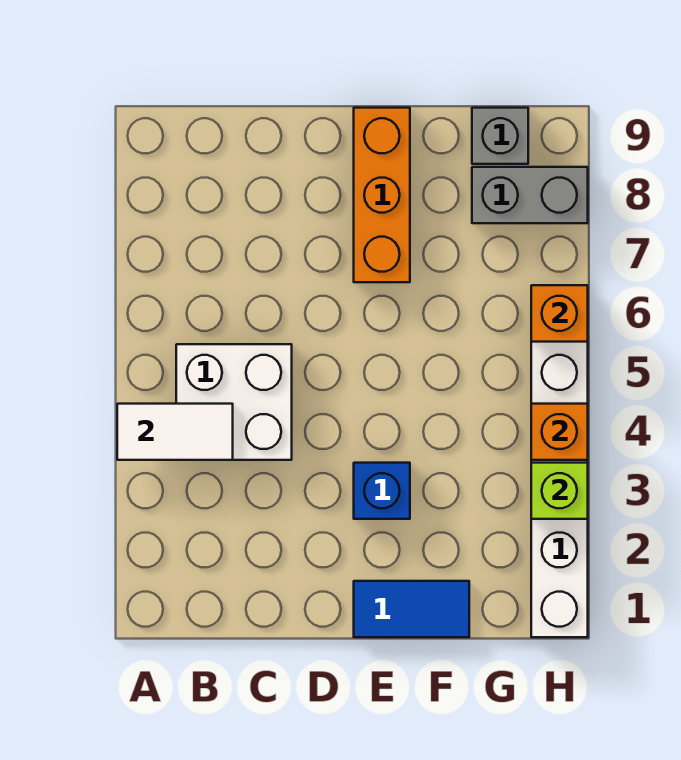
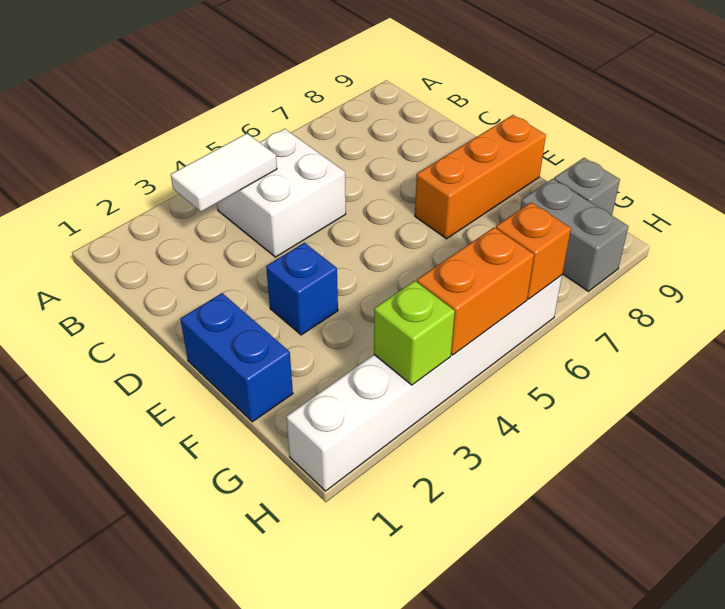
white tile A4:B4 level 2 -> white tile B3:B4 level 2
blue tile E1:F1 level 1 -> blue brick E1:F1 level 1
orange brick H4 level 2 -> orange brick H4:H5 level 2

